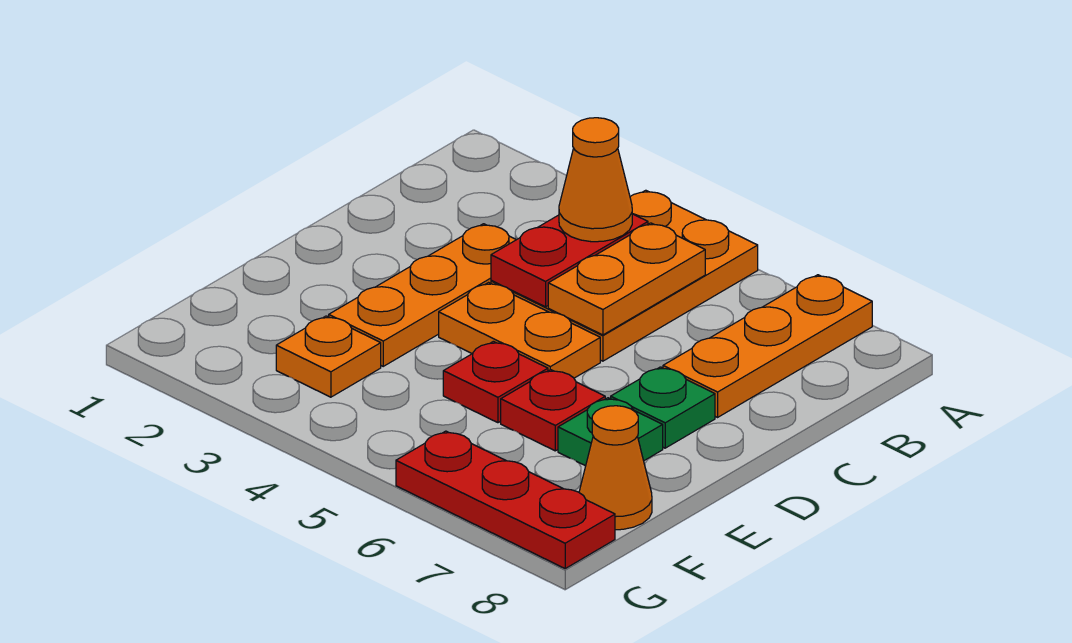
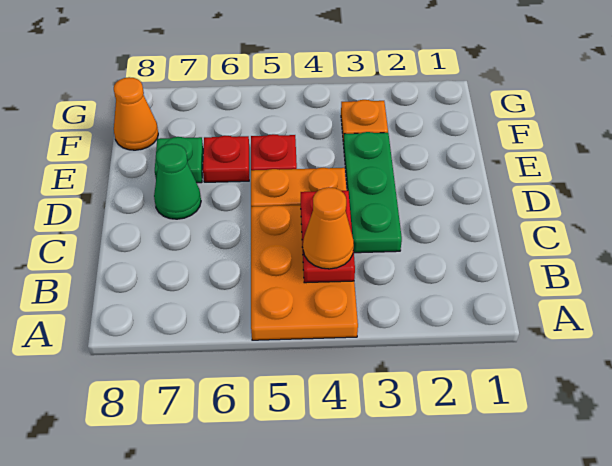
orange plate A7:C7 level 1 -> none
orange plate B5:C5 level 2 -> none
orange plate C3:E3 level 1 -> green plate C3:E3 level 1
green plate D7 level 1 -> green cone D7 level 1
red plate G6:G8 level 1 -> none

